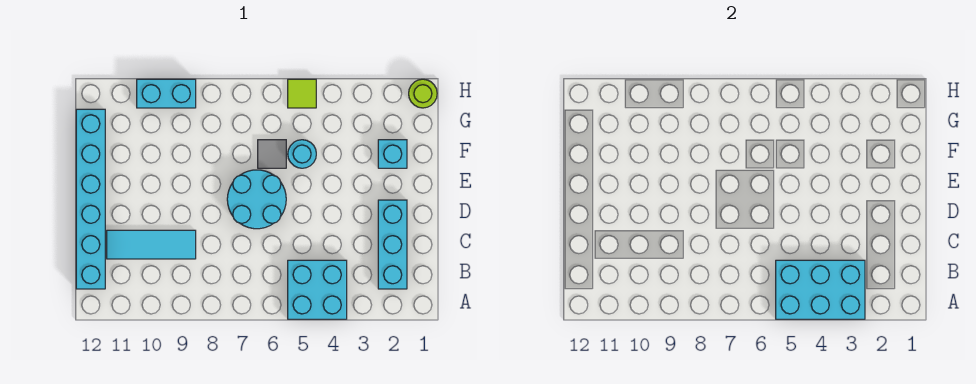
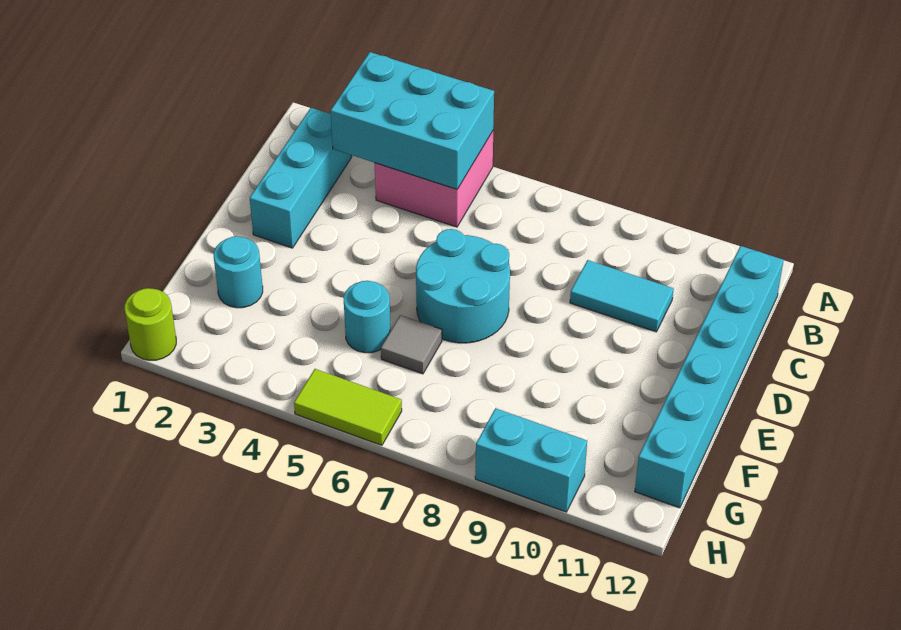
cyan brick A4:B5 level 1 -> pink brick A4:B5 level 1
cyan tile C9:C11 level 1 -> cyan tile C9:C10 level 1
cyan brick F2 level 1 -> cyan round brick F2 level 1
lime tile H5 level 1 -> lime tile H5:H6 level 1

